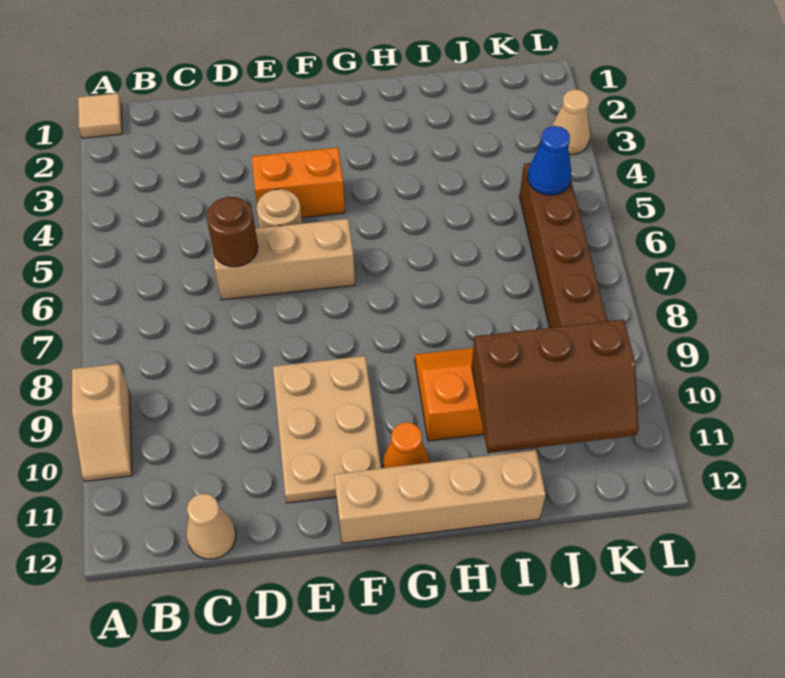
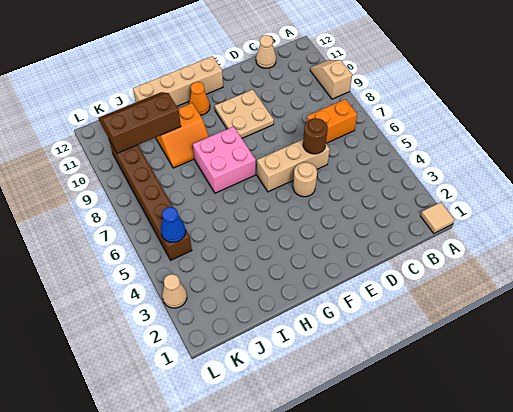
orange brick E4:F4 level 1 -> orange brick B7:C7 level 1
tan plate E9:F11 level 1 -> tan plate E9:F10 level 1
none -> pink brick G7:H8 level 1

